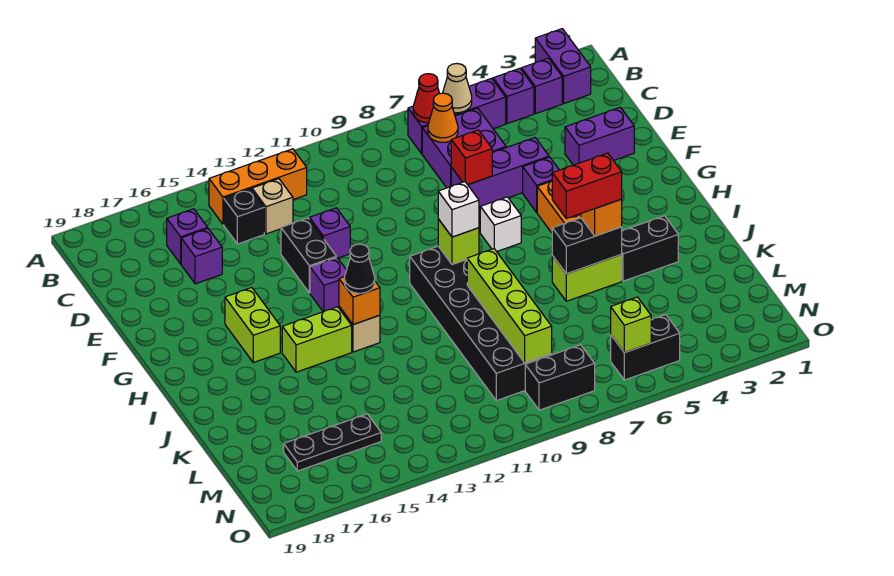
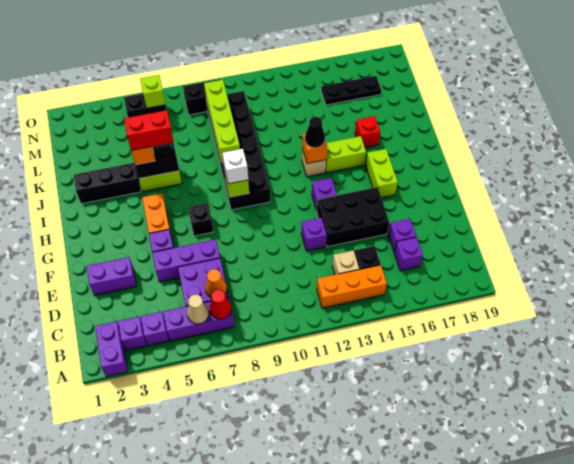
red brick E7 level 2 -> red brick J16 level 1
black brick E13:F13 level 1 -> black brick E13:F15 level 1
white brick G7 level 1 -> black brick G7 level 1
black brick J3:J4 level 1 -> black brick J2:J4 level 1

